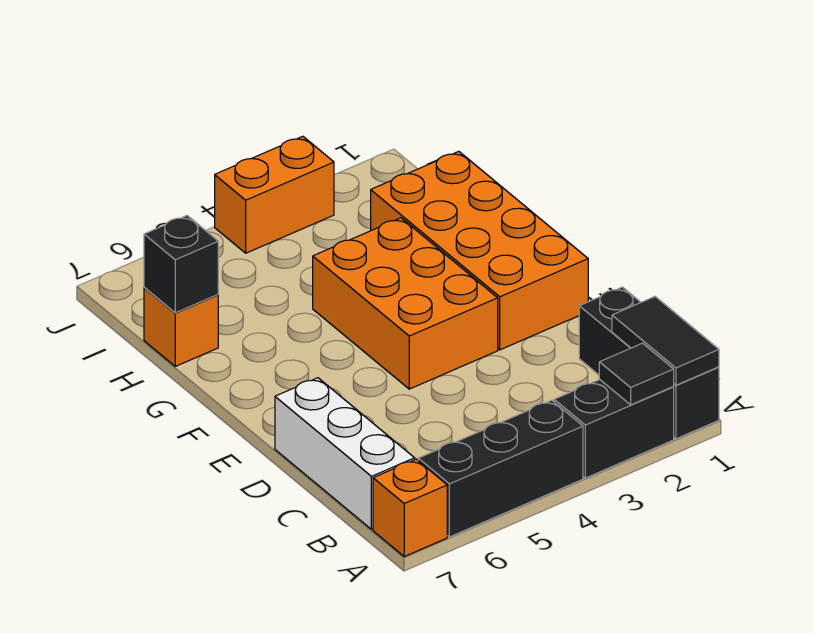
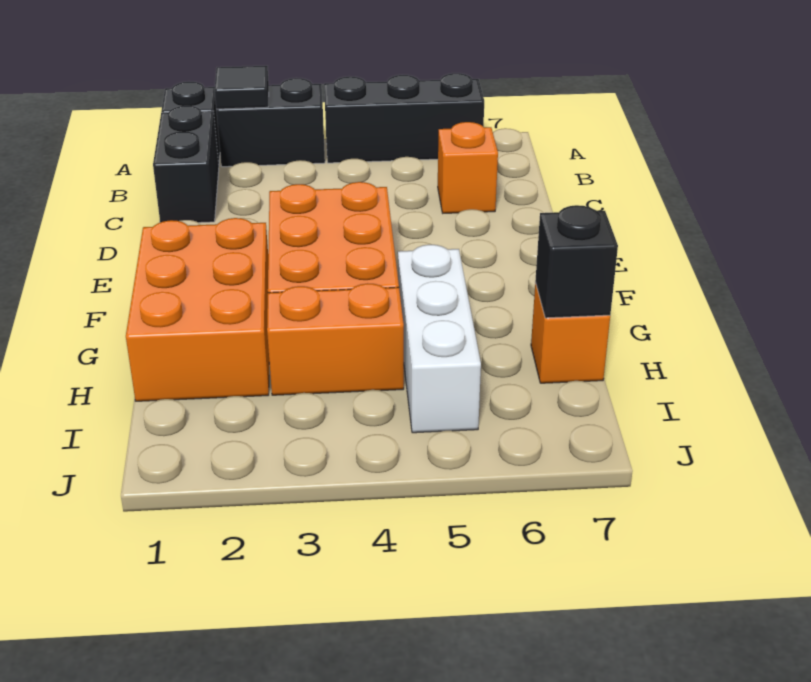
black tile A1:B1 level 2 -> none
orange brick A7 level 1 -> orange brick C6 level 1
white brick B7:D7 level 1 -> white brick G5:I5 level 1
orange brick E1:H2 level 1 -> orange brick F1:H2 level 1
orange brick J3:J4 level 1 -> orange brick H3:H4 level 1

